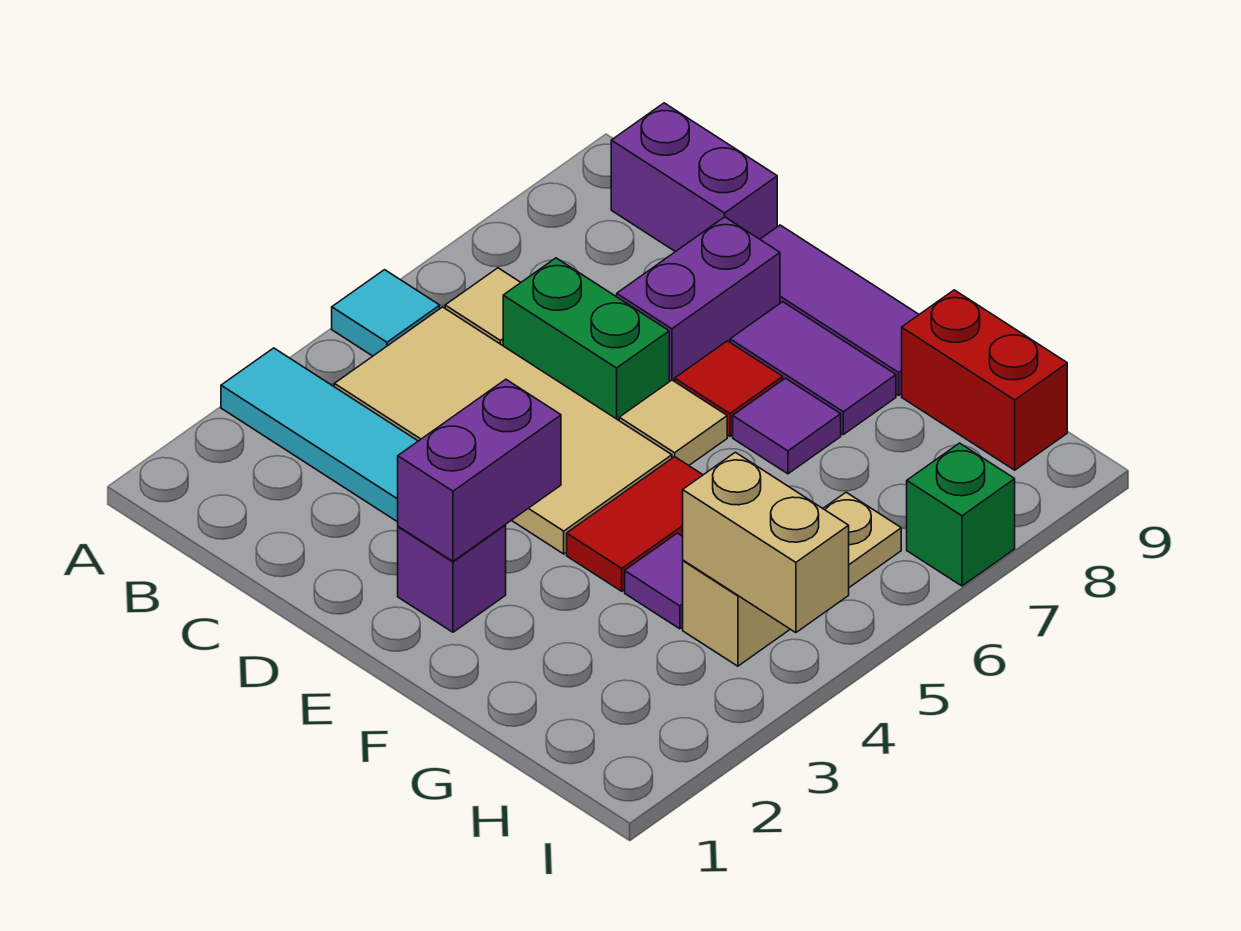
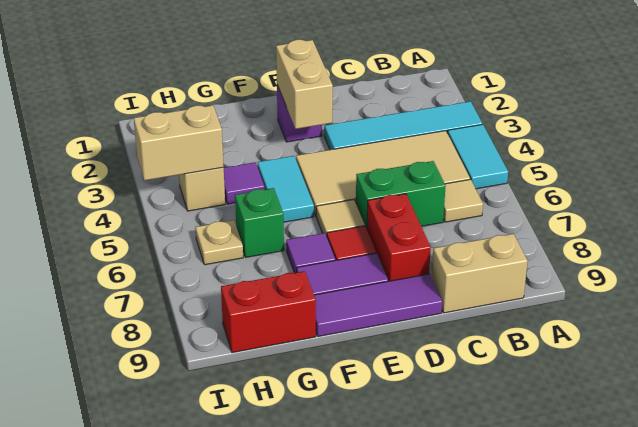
cyan tile A5 level 1 -> cyan tile A4:A5 level 1
purple brick B9:C9 level 1 -> tan brick B9:C9 level 1
purple brick D7:D8 level 1 -> red brick D7:D8 level 1
purple brick E2:E3 level 2 -> tan brick E2:E3 level 2
red tile F4:F5 level 1 -> cyan tile F4:F5 level 1
green brick I7 level 1 -> green brick G6 level 1

